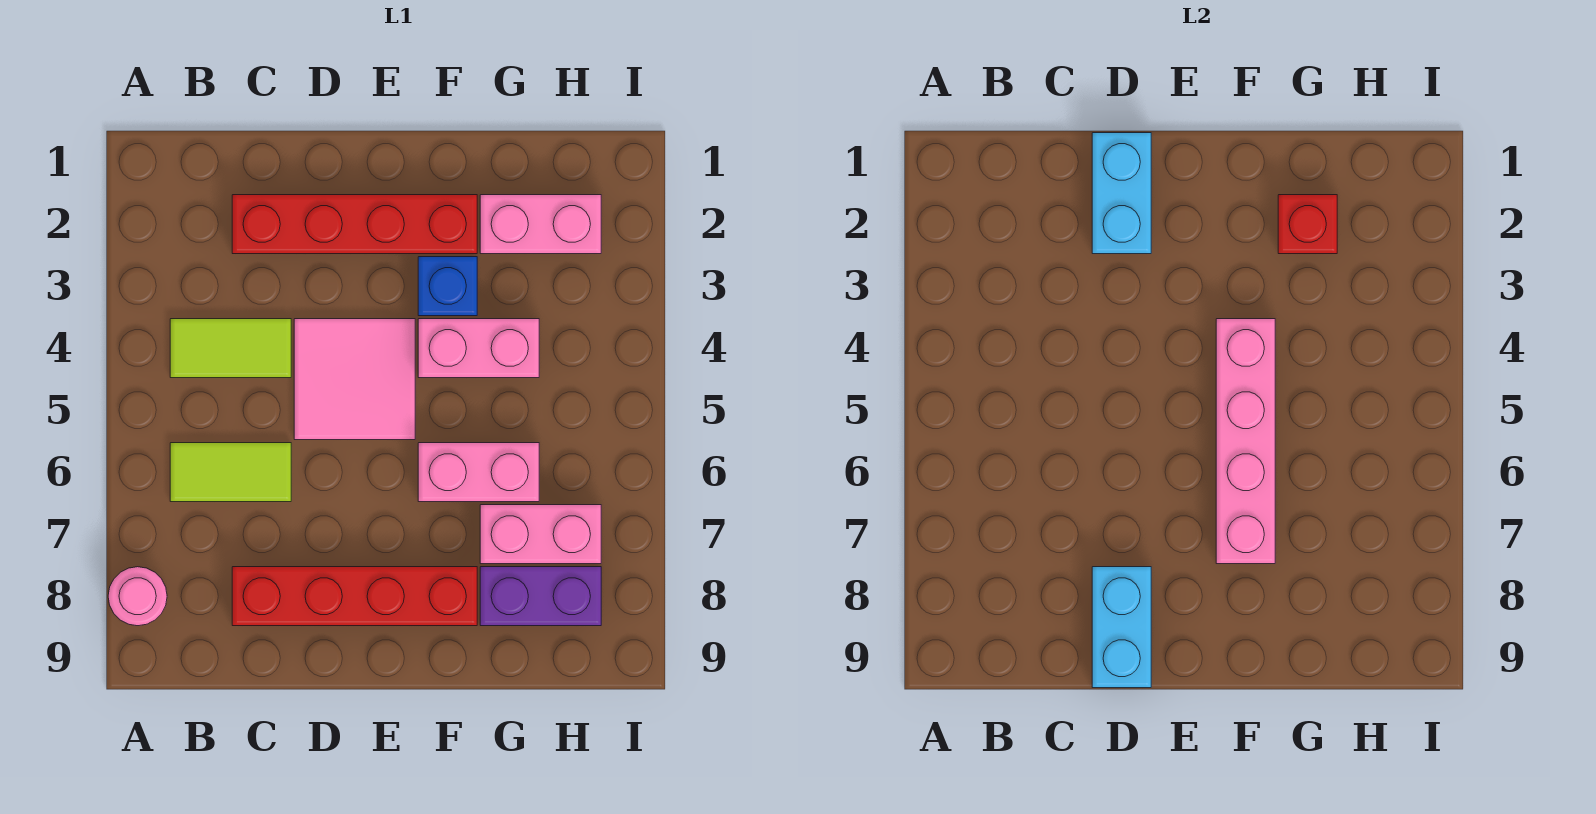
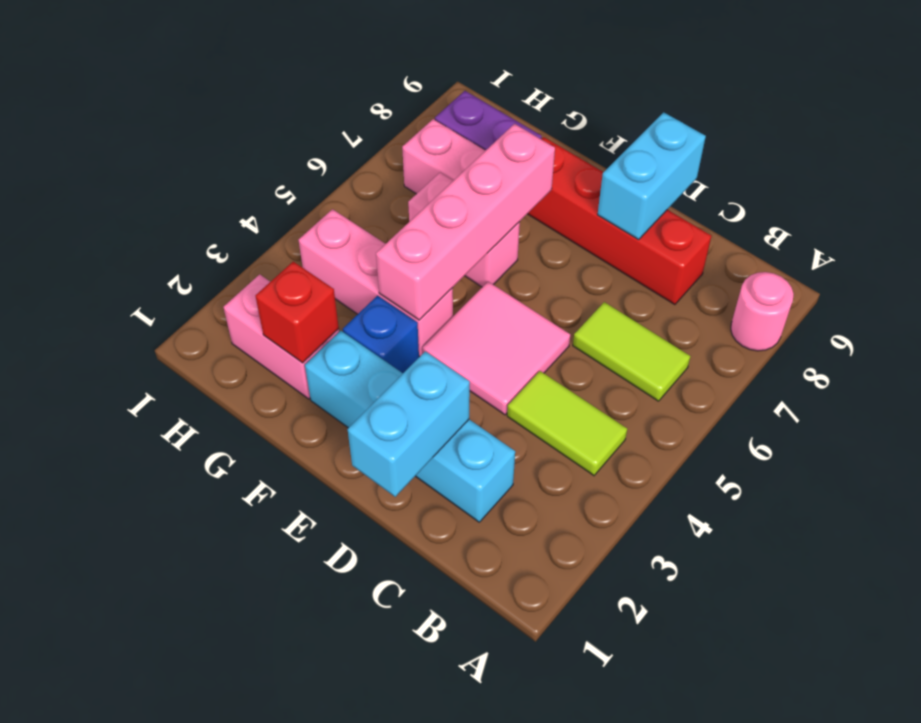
red brick C2:F2 level 1 -> cyan brick C2:F2 level 1
pink brick F4:G4 level 1 -> pink brick F4:H4 level 1

